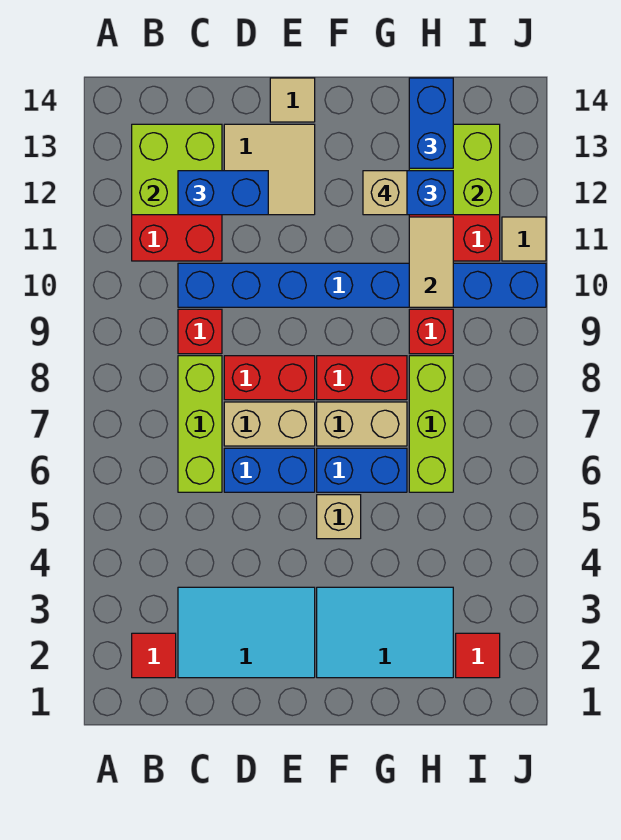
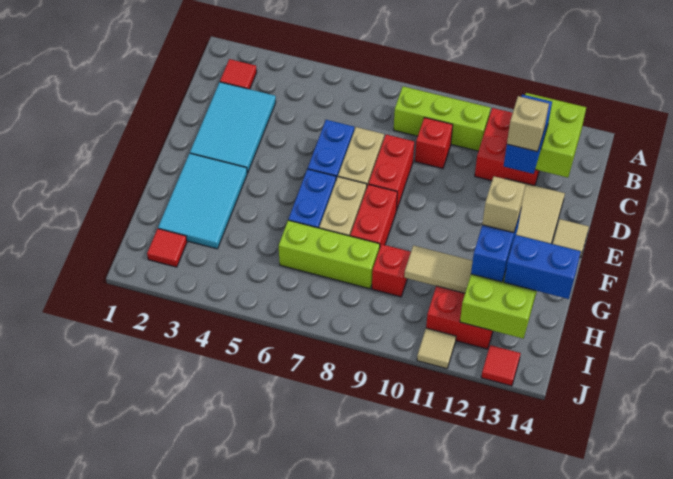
lime brick C6:C8 level 1 -> lime brick B8:B10 level 1
blue brick C10:J10 level 1 -> none
tan brick F5 level 1 -> tan brick D12 level 4
none -> red tile J13 level 1

